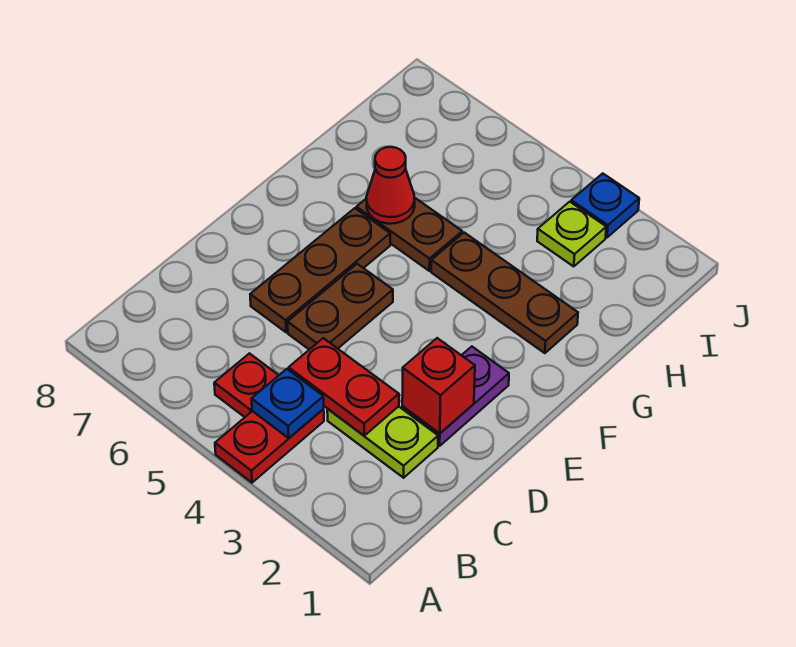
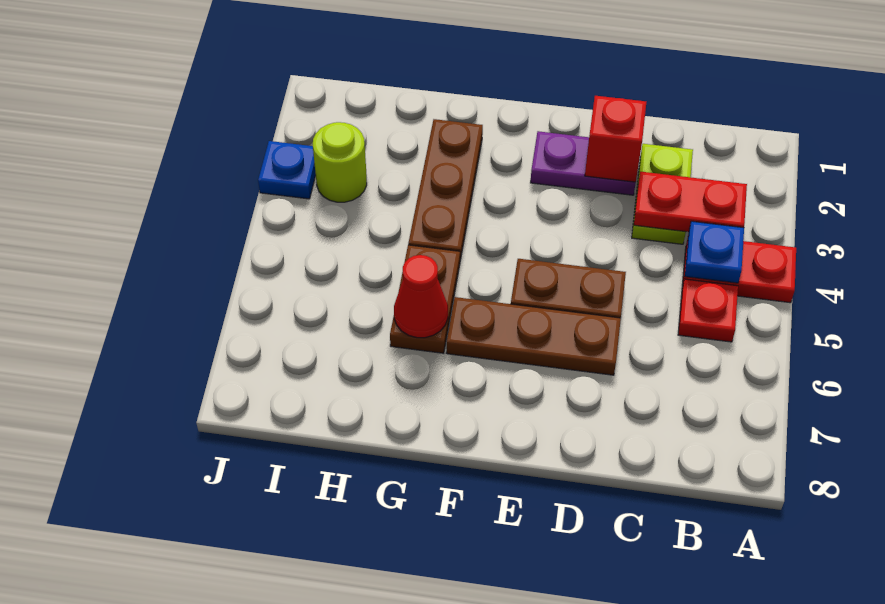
red plate C3:C4 level 2 -> red plate B3:C3 level 2
lime plate I3 level 1 -> lime round brick I3 level 1

